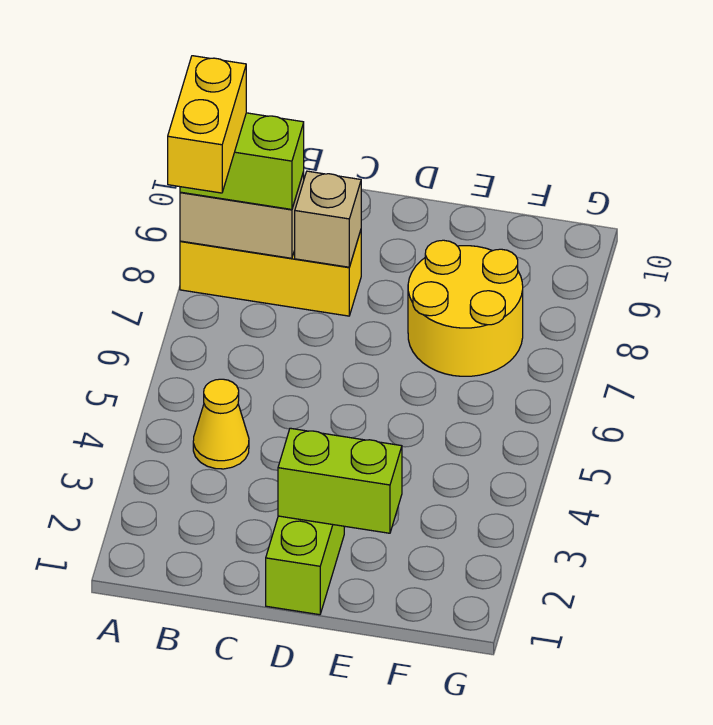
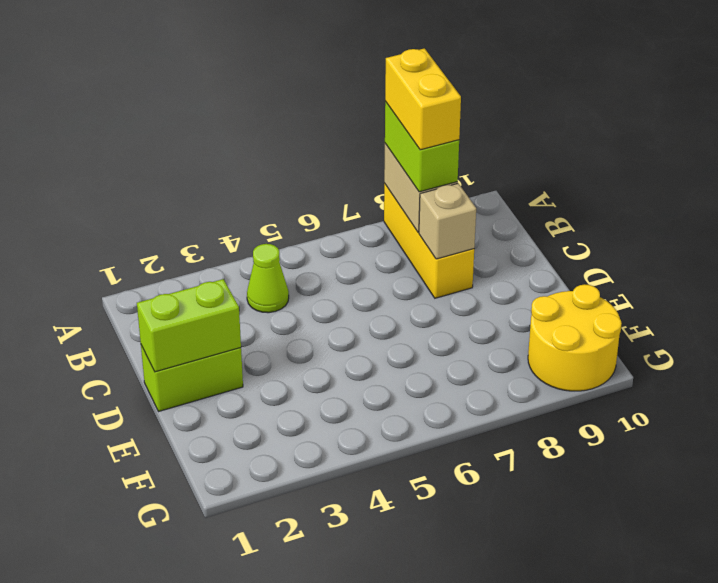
yellow brick A7:A8 level 4 -> yellow brick A8:B8 level 4
yellow cone B4 level 1 -> lime cone B4 level 1
lime brick D2:E2 level 2 -> lime brick D1:D2 level 2
yellow round brick E7:F8 level 1 -> yellow round brick F9:G10 level 1

